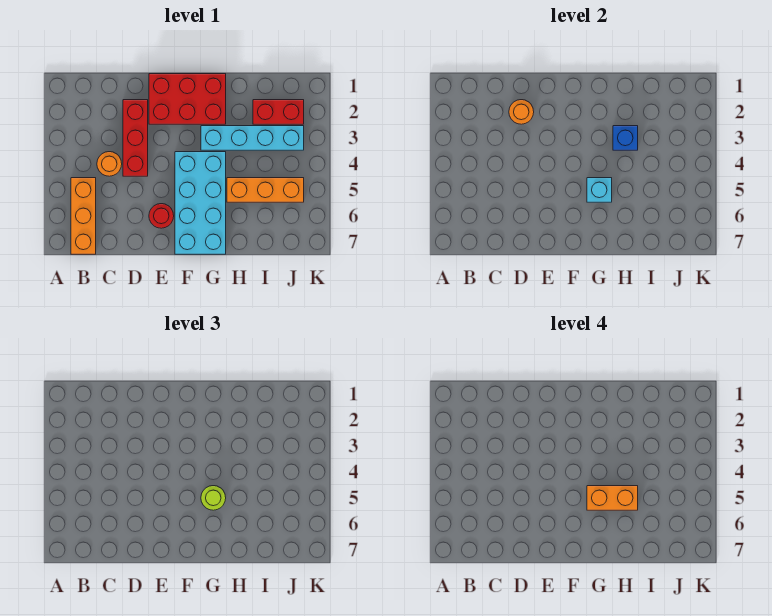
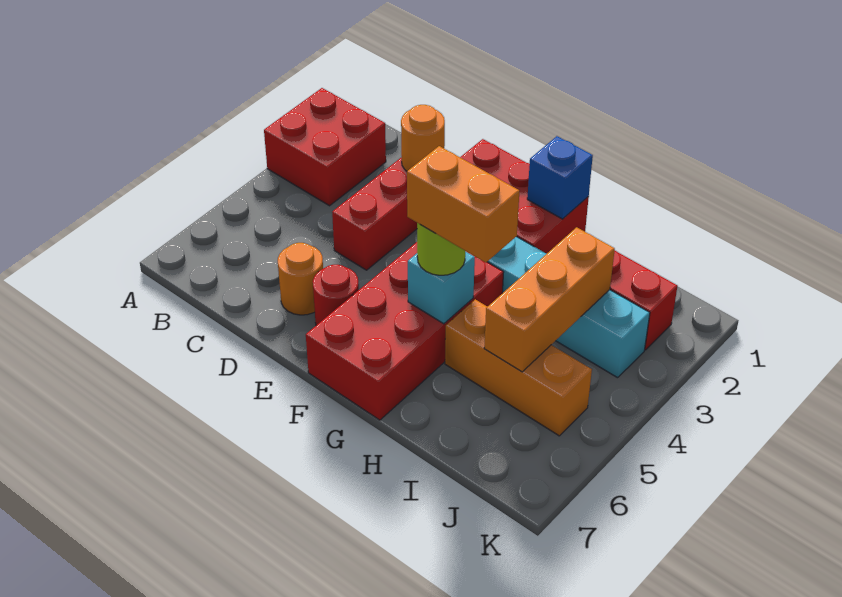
none -> red brick A2:B3 level 1
orange brick B5:B7 level 1 -> orange brick I3:I5 level 2
orange round brick C4 level 1 -> orange round brick D6 level 1
cyan brick F4:G7 level 1 -> red brick F4:G7 level 1
blue brick H3 level 2 -> blue brick G1 level 2

